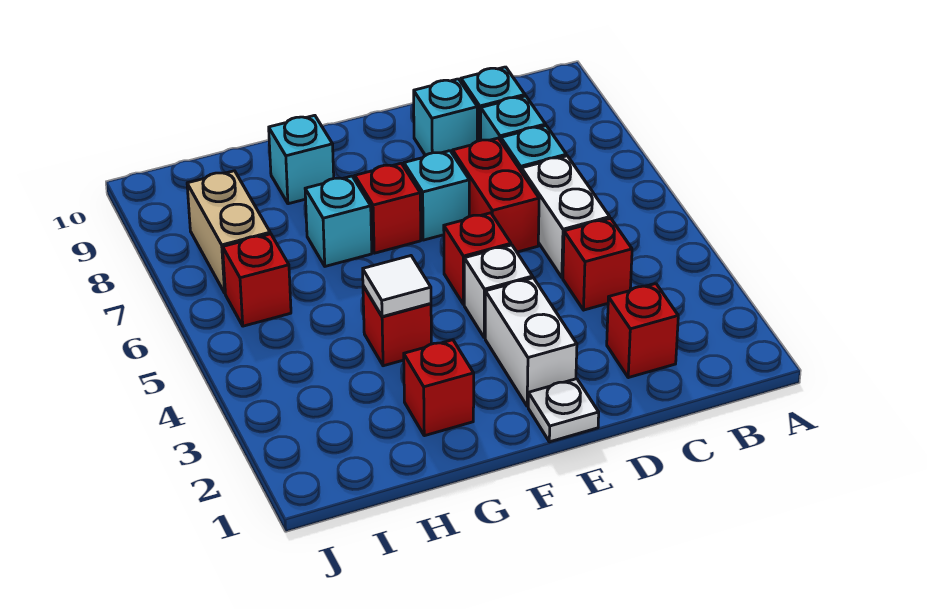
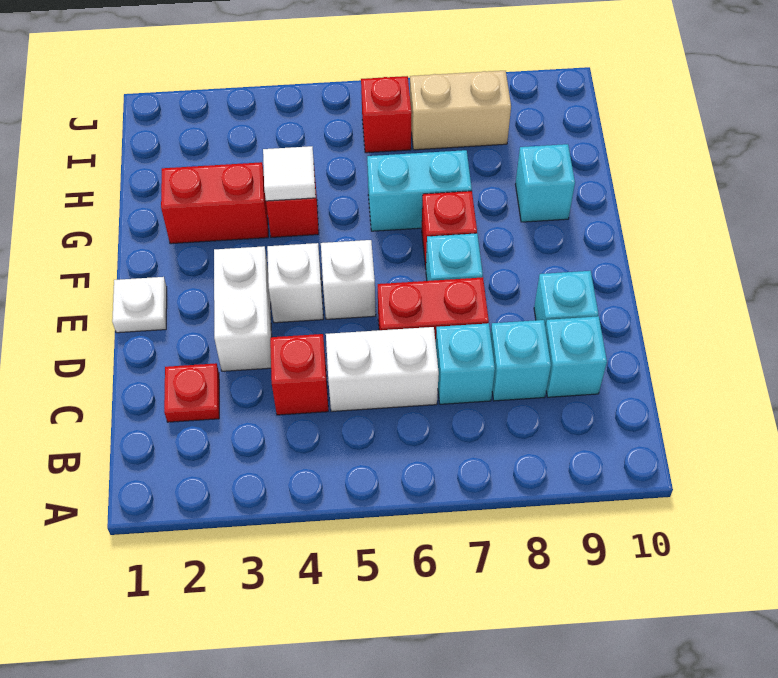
red brick C2 level 1 -> red plate C2 level 1
white brick E2:E3 level 1 -> white brick D3:E3 level 1
red brick E5 level 1 -> white brick E5 level 1
red brick G2 level 1 -> red brick G2:G3 level 1
cyan brick G7 level 1 -> cyan brick G6:G7 level 1

